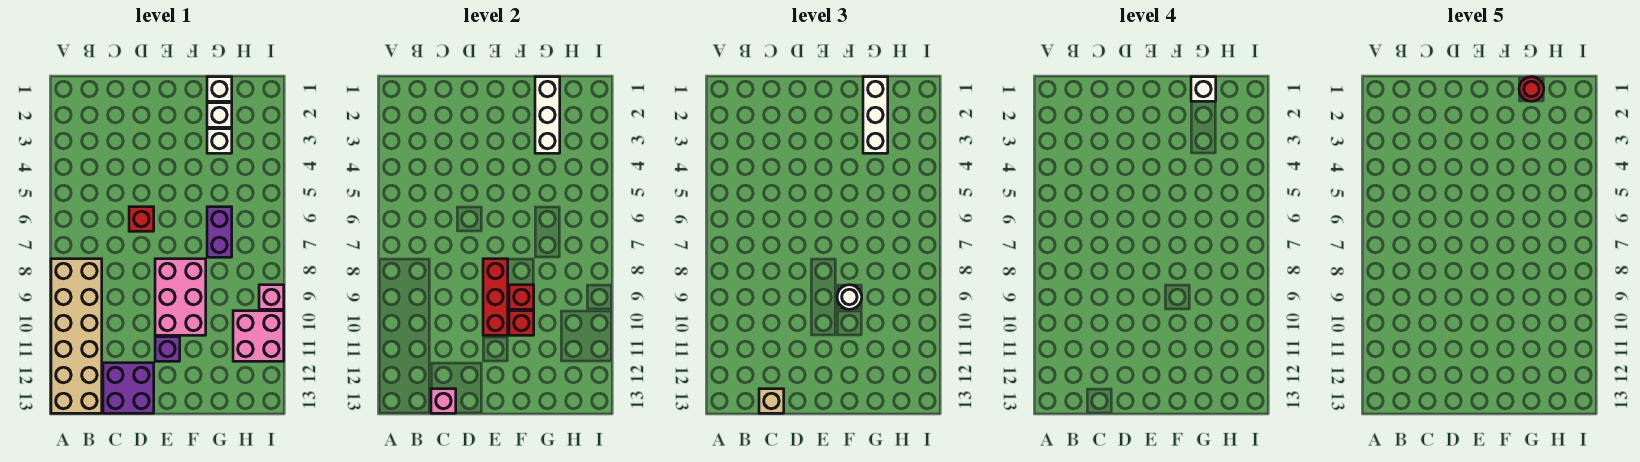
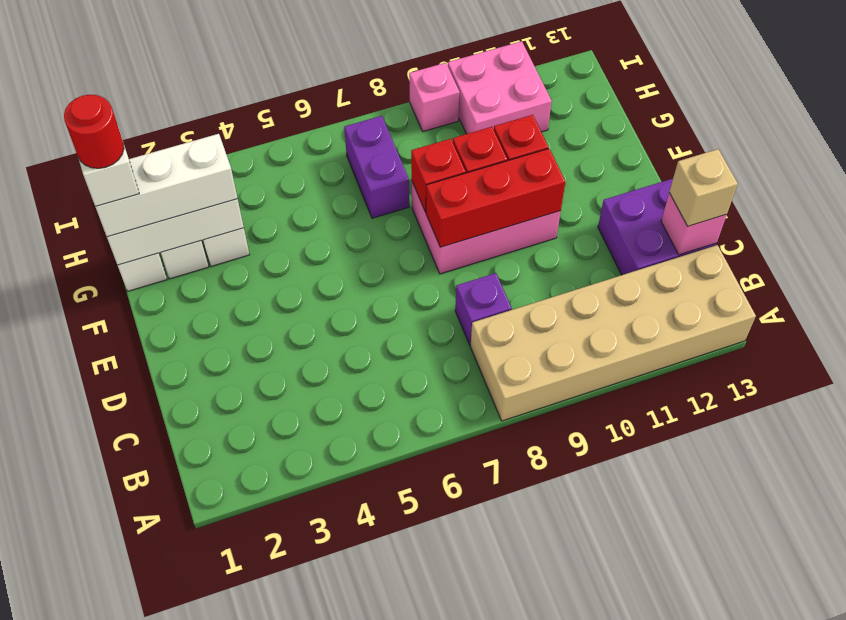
red brick D6 level 1 -> red brick F8 level 2
purple brick E11 level 1 -> purple brick C8 level 1
white round brick F9 level 3 -> none
purple brick G6:G7 level 1 -> purple brick G7:H7 level 1

